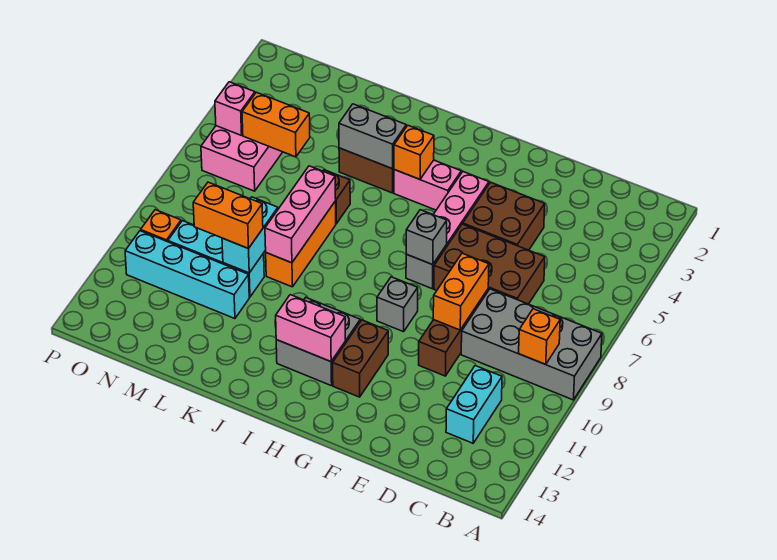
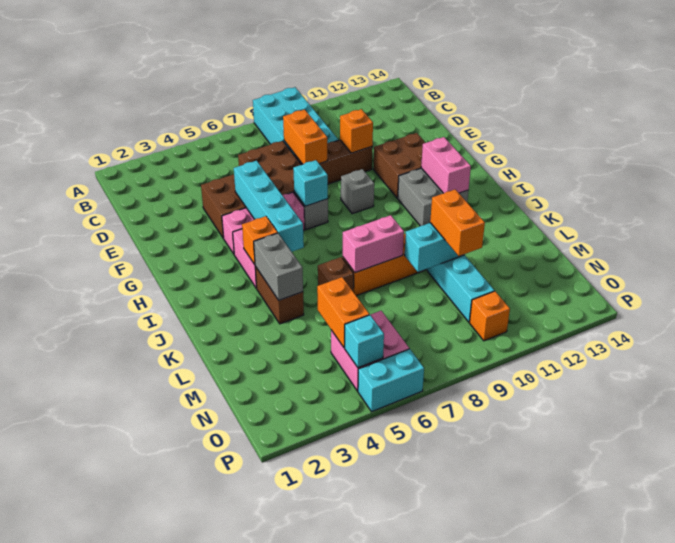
grey brick A8:D9 level 1 -> cyan brick A8:D9 level 1
orange brick B9 level 2 -> orange brick E10 level 2
cyan brick C11:C12 level 1 -> cyan brick P5:P6 level 1
orange brick E8:E9 level 2 -> orange brick D8:E8 level 2
grey brick G7 level 2 -> cyan brick G7 level 2
brown brick G11:G12 level 1 -> brown brick F11:G12 level 1
pink brick K7:K9 level 2 -> pink brick K7:K8 level 2
cyan brick L11:O11 level 1 -> cyan brick F5:I5 level 2
pink brick O5 level 2 -> cyan brick O5 level 2

